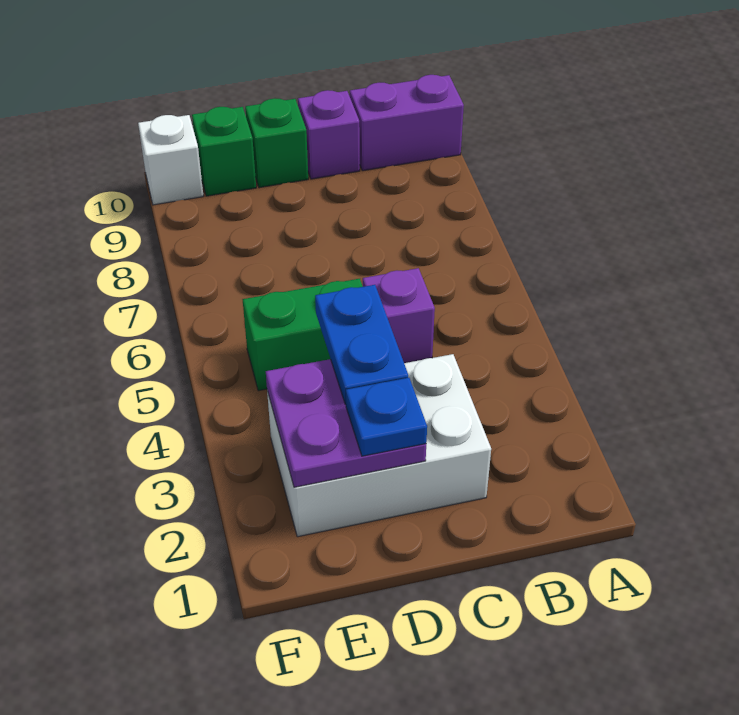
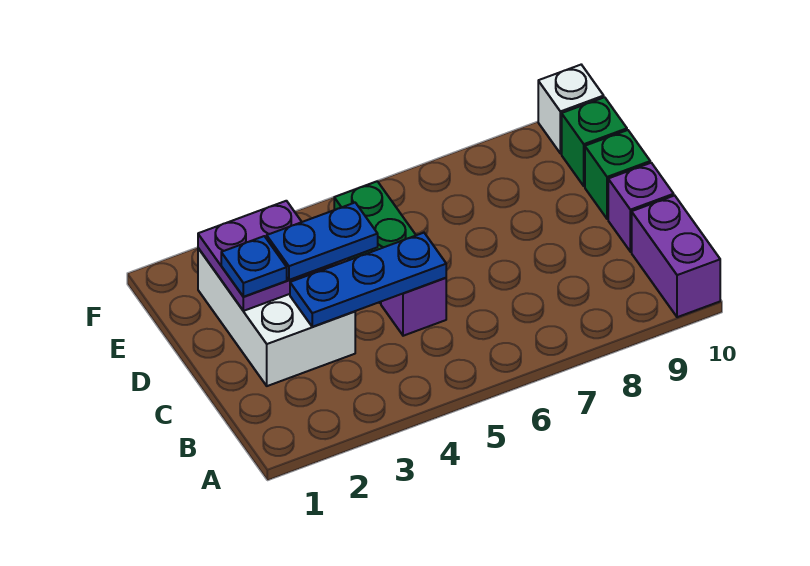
none -> blue plate C3:C5 level 2

